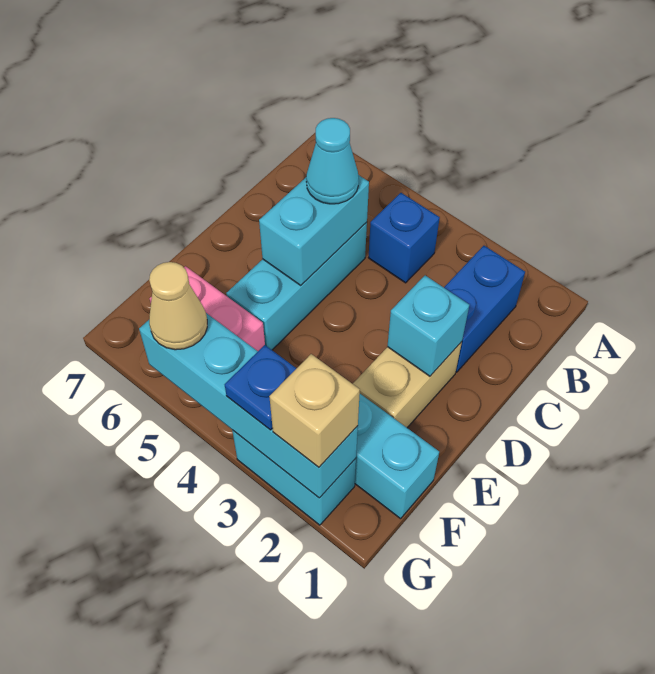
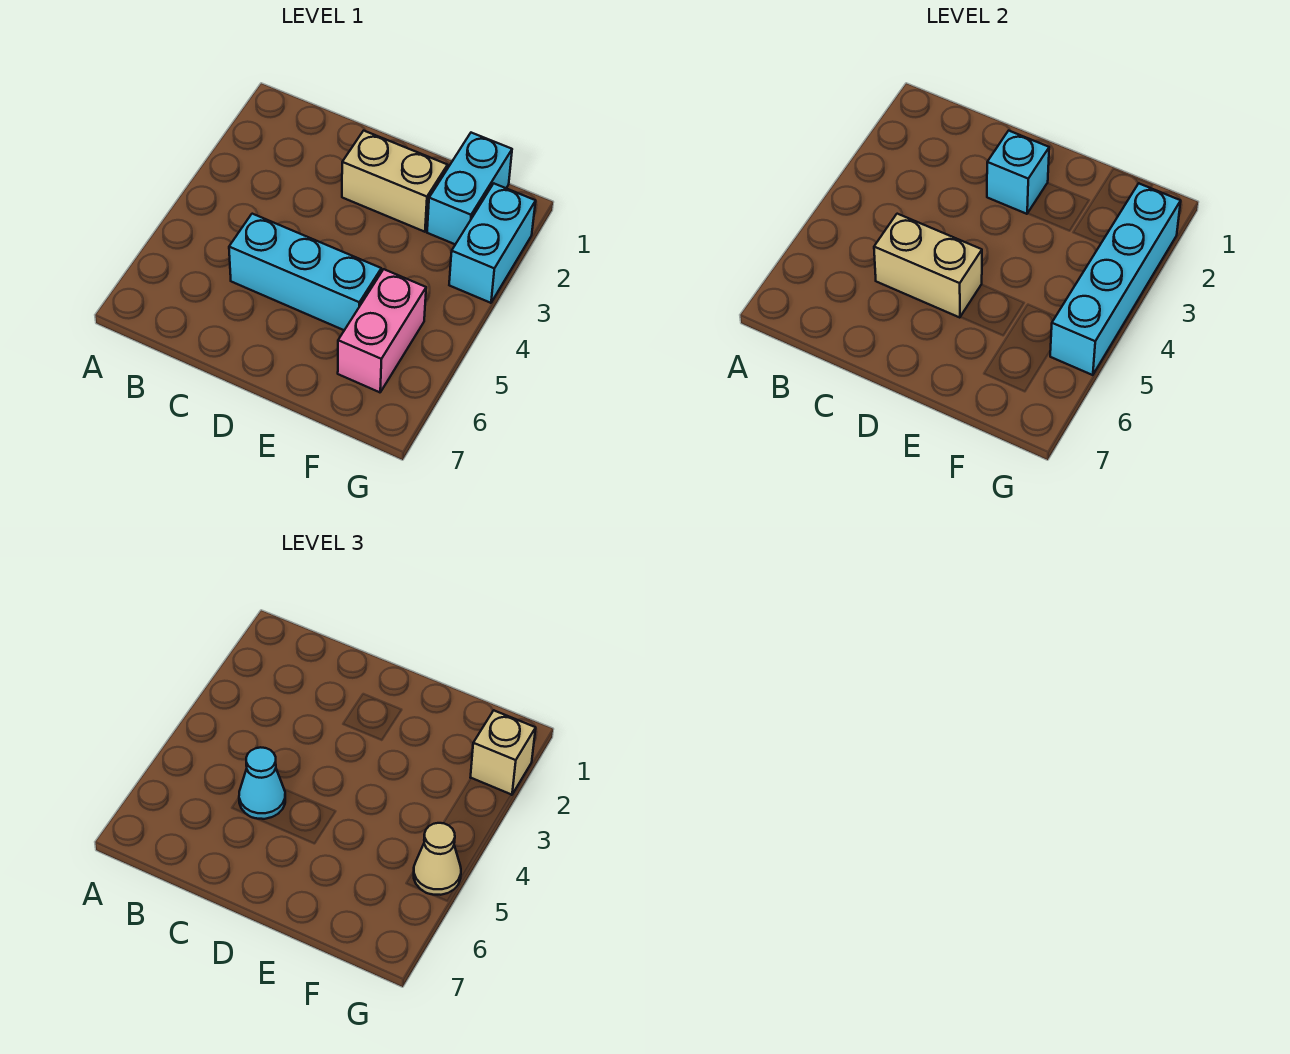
blue brick B2:C2 level 1 -> none
blue brick B4 level 1 -> none
cyan brick C5:D5 level 2 -> tan brick C5:D5 level 2
blue plate G3 level 3 -> none

